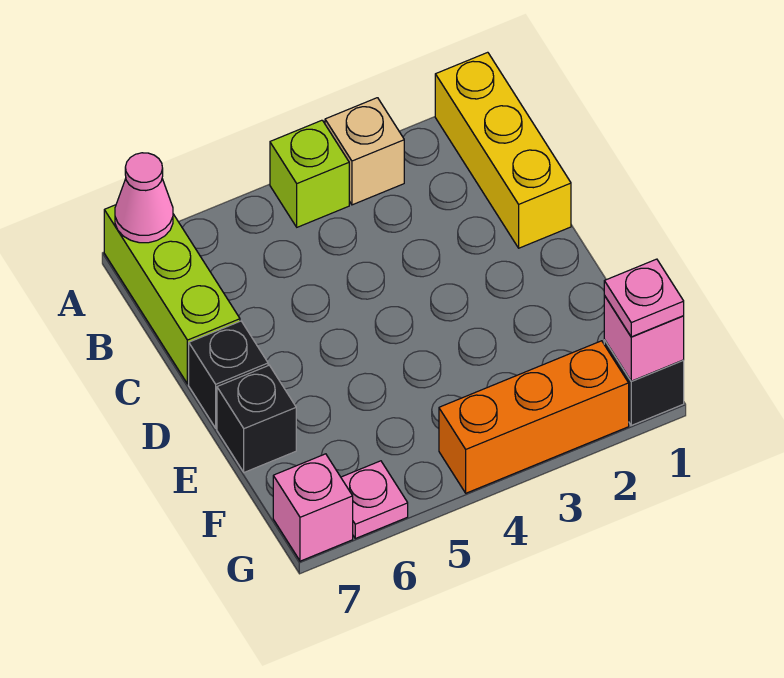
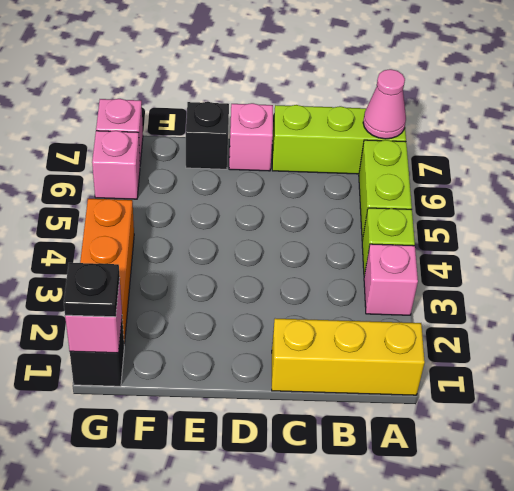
tan brick A3 level 1 -> pink brick A3 level 1
none -> lime brick A5:A6 level 1
black brick D7 level 1 -> pink brick D7 level 1
pink plate G1 level 3 -> black plate G1 level 3
pink plate G6 level 1 -> pink brick G6 level 1

